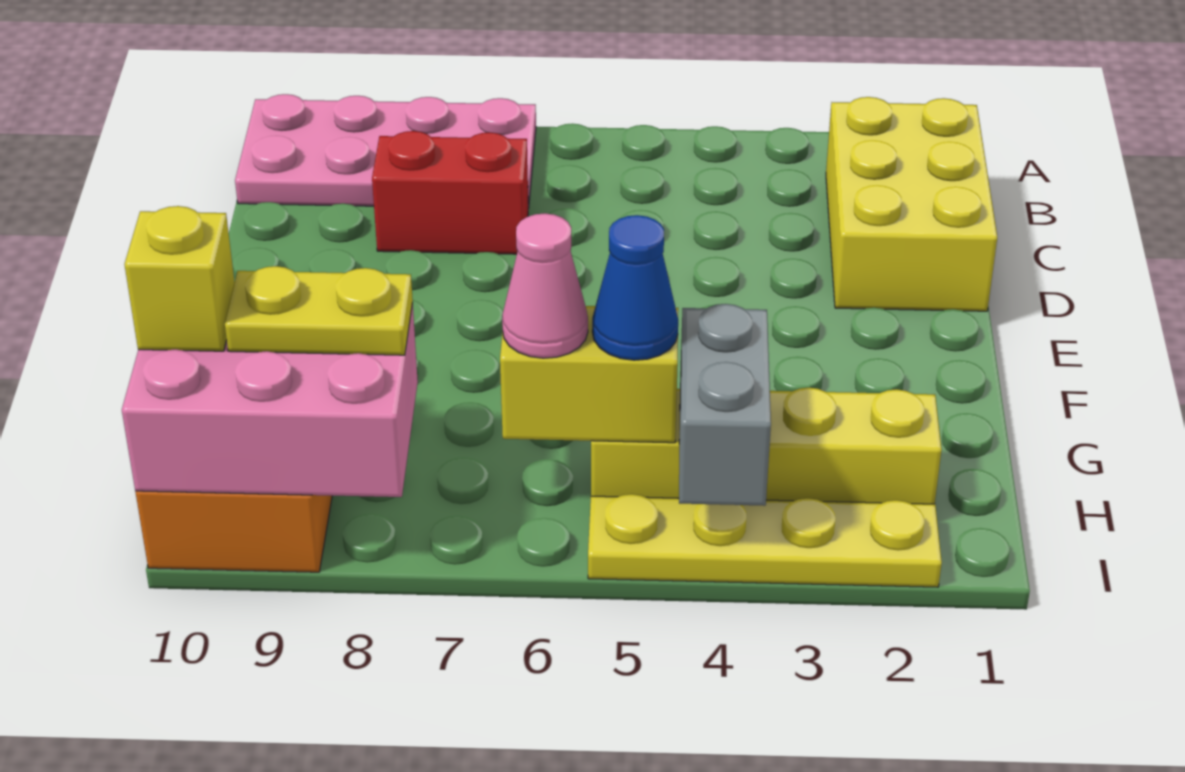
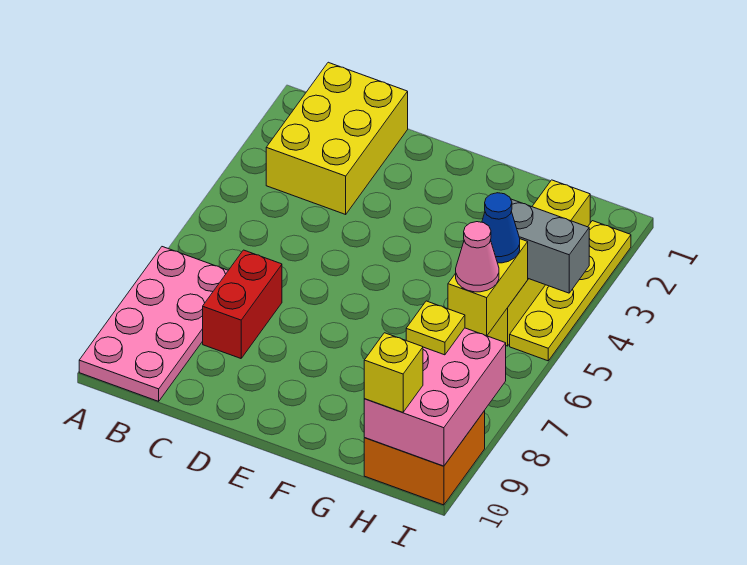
yellow brick B1:D2 level 1 -> yellow brick B1:C3 level 1
yellow plate H8:H9 level 3 -> yellow plate H8 level 3

